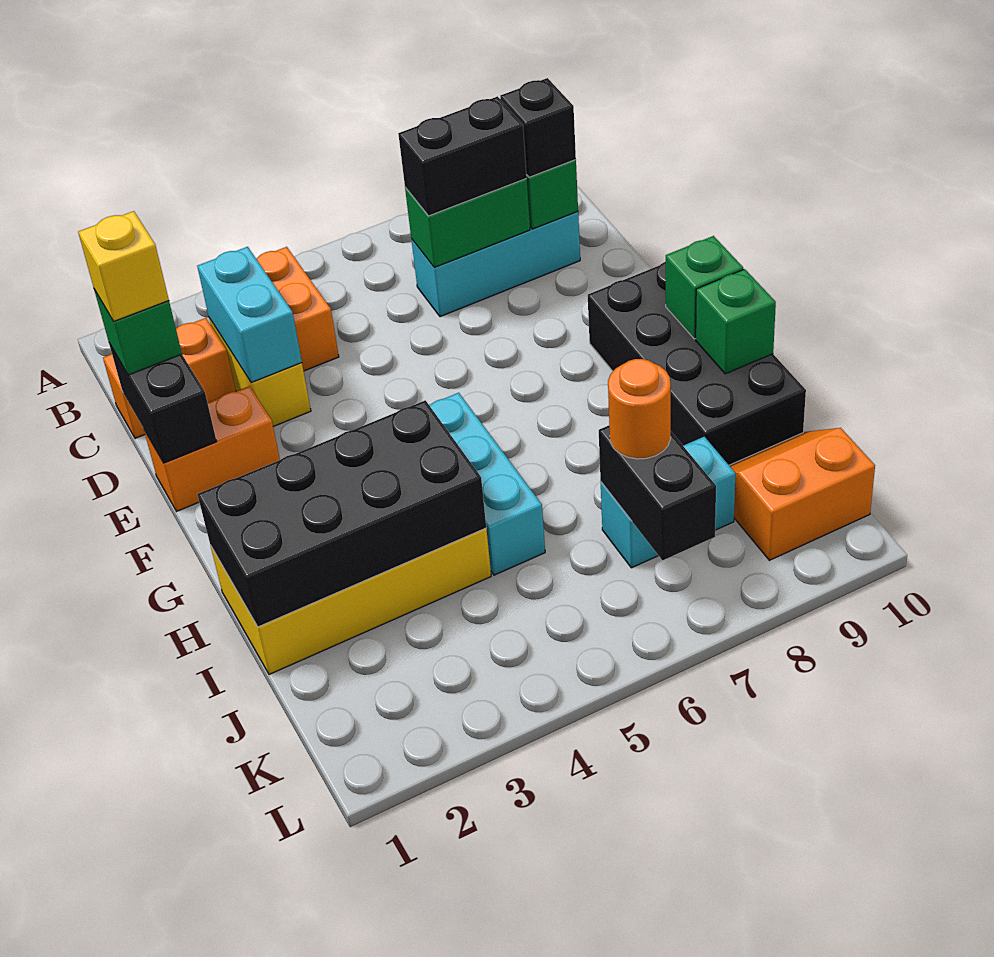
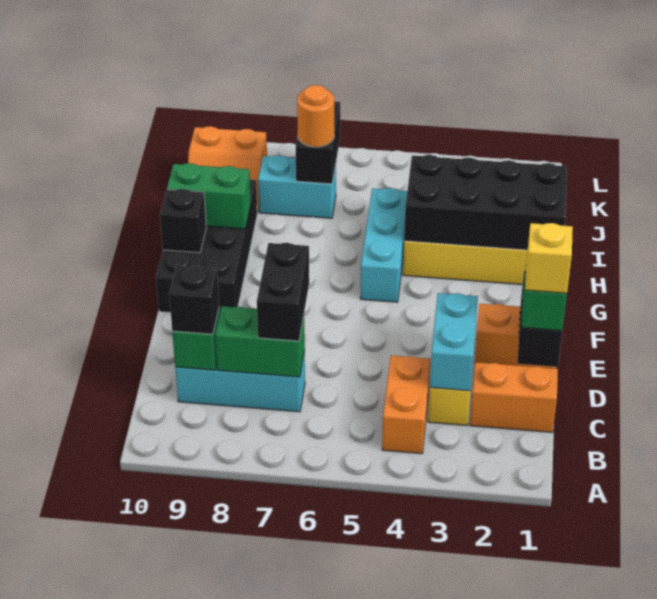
black brick C7:C8 level 3 -> black brick C7:D7 level 3
green brick G10 level 2 -> black brick G10 level 2
green brick H10 level 2 -> green brick H9:H10 level 2

